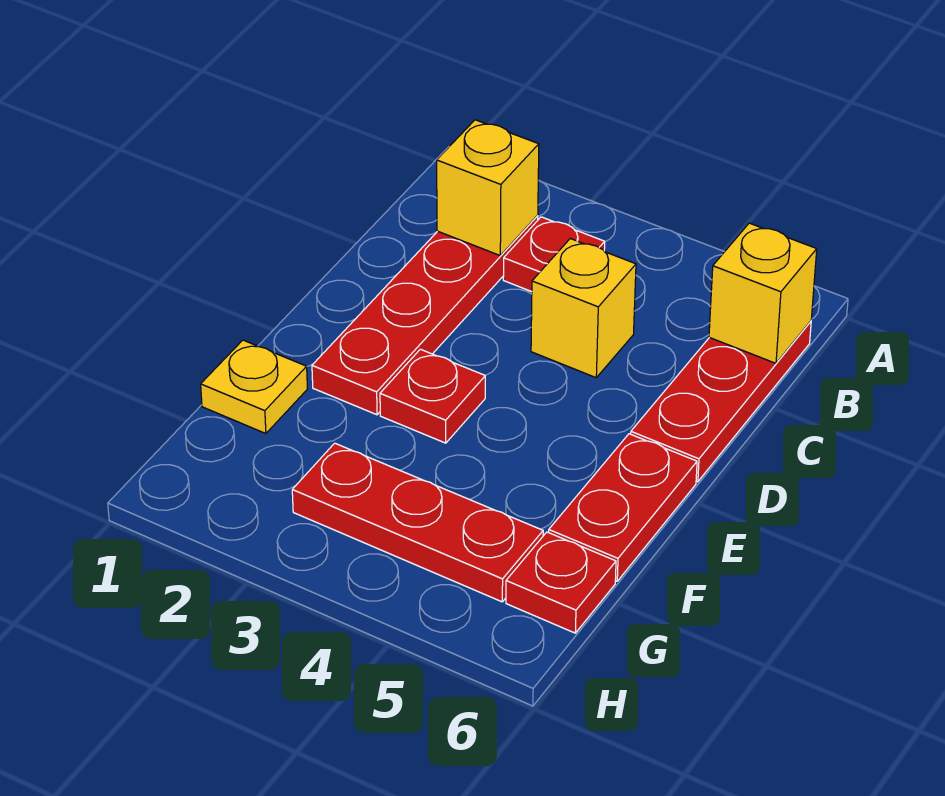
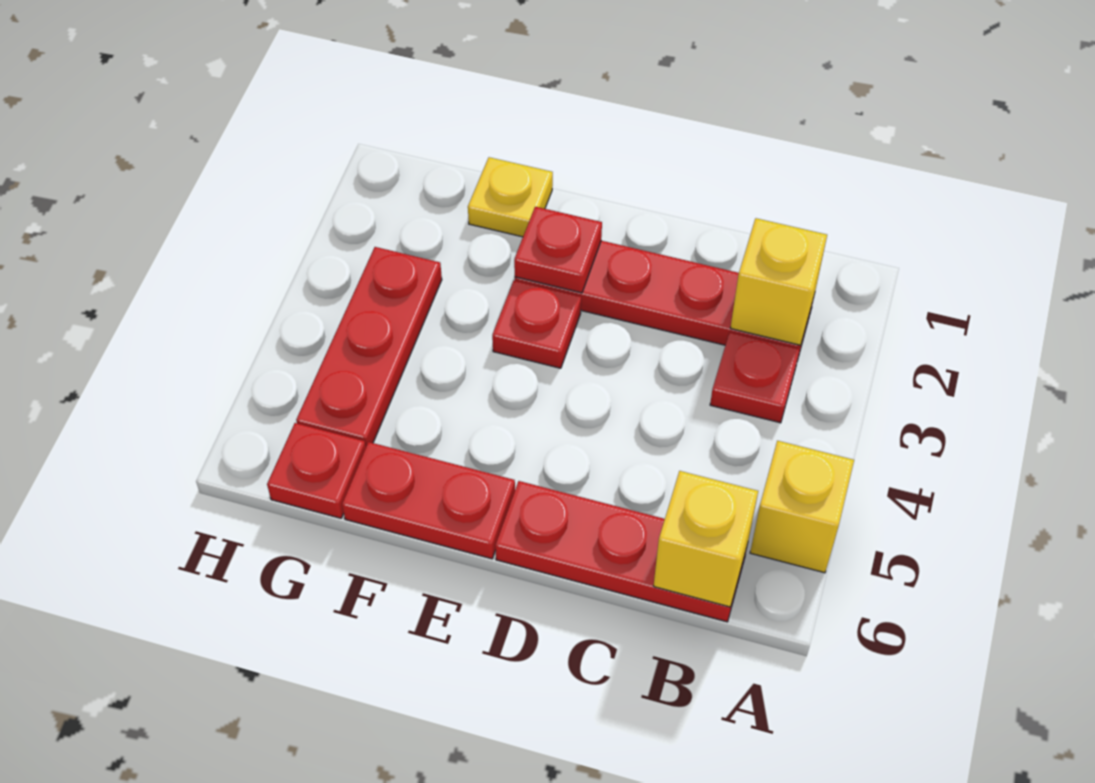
yellow brick C4 level 1 -> yellow brick A5 level 1
none -> red plate E2 level 2

